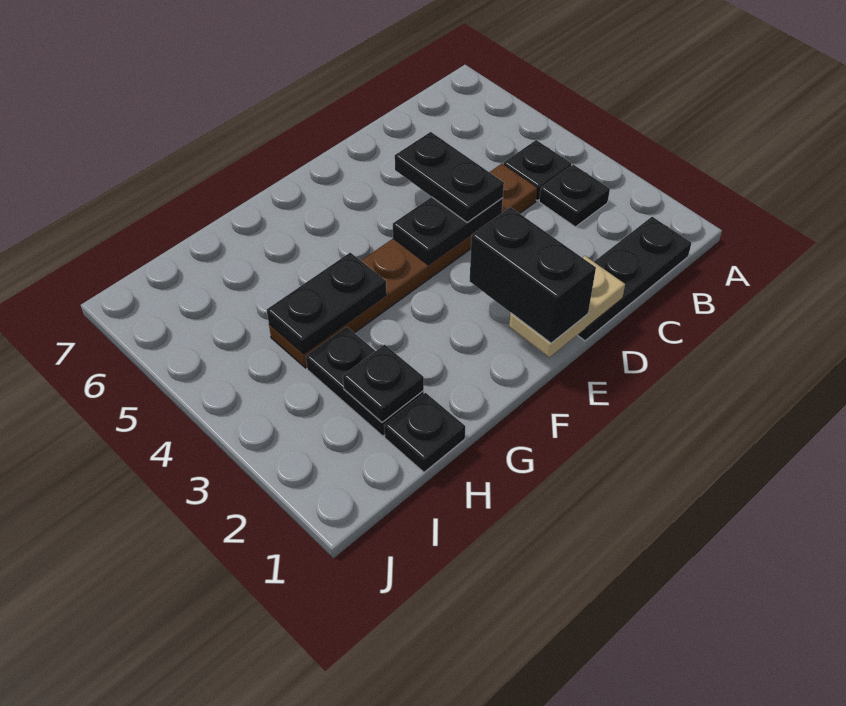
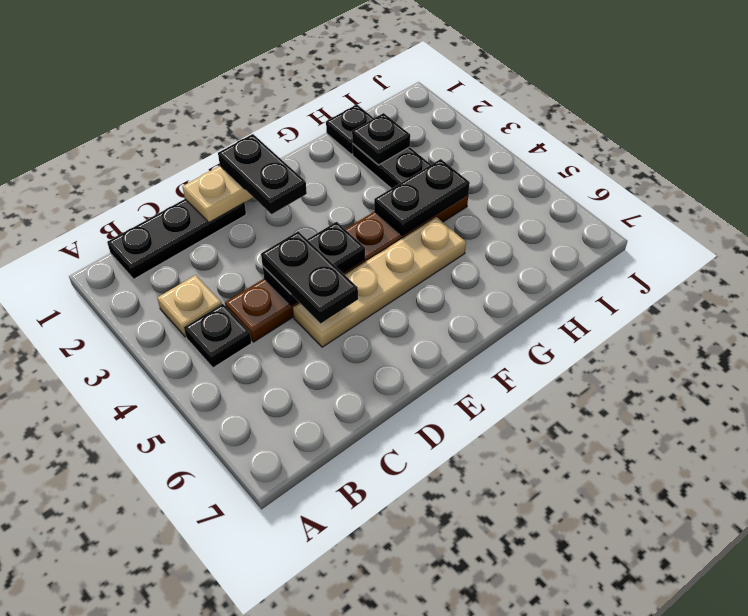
black plate B3 level 1 -> tan plate B3 level 1
none -> tan plate D5:G5 level 1
black brick E1:E2 level 3 -> black plate E1:E2 level 3

